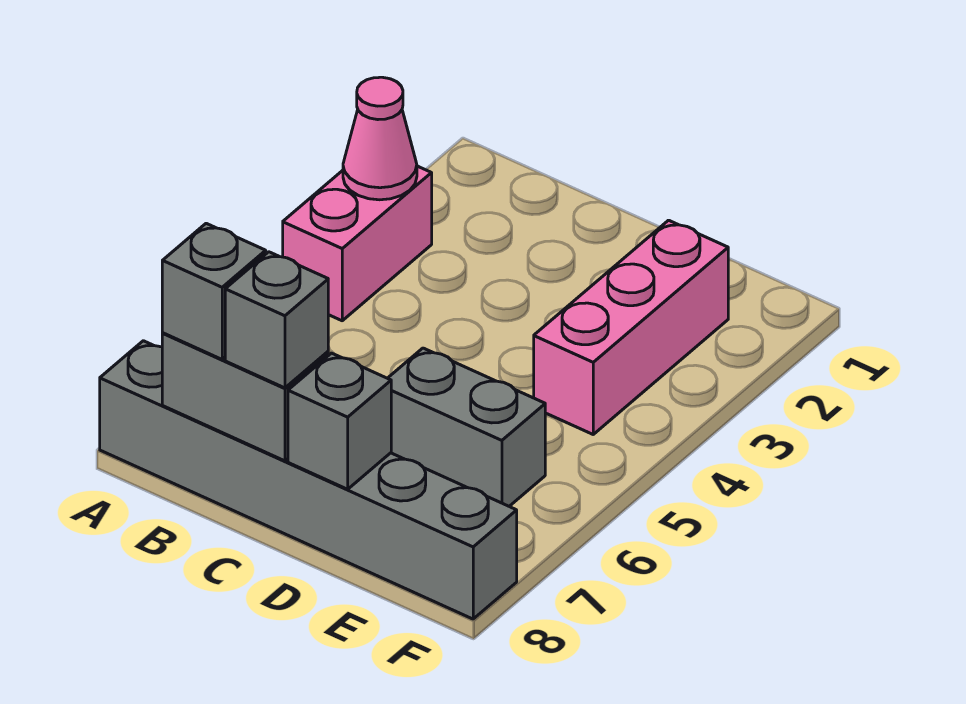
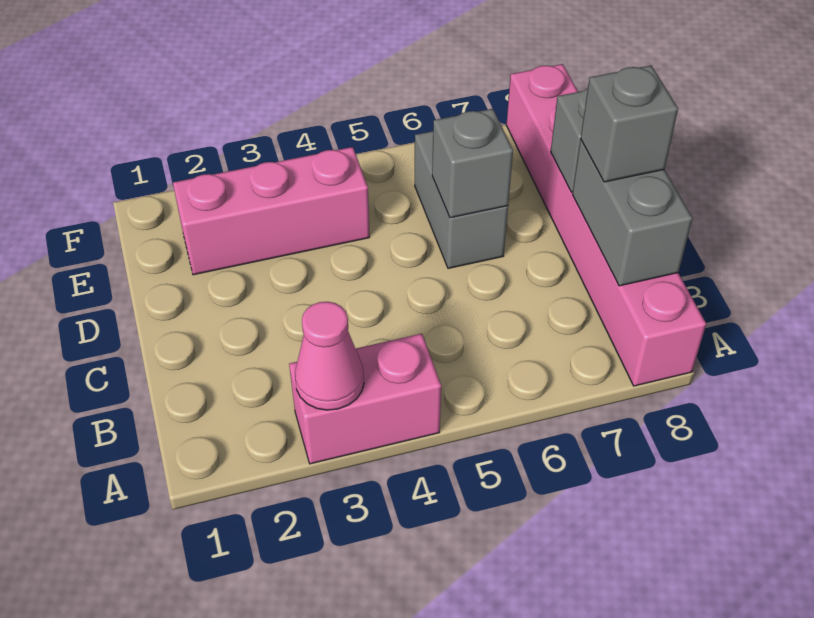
grey brick A8:F8 level 1 -> pink brick A8:F8 level 1
grey brick B8 level 3 -> grey brick D6 level 2

